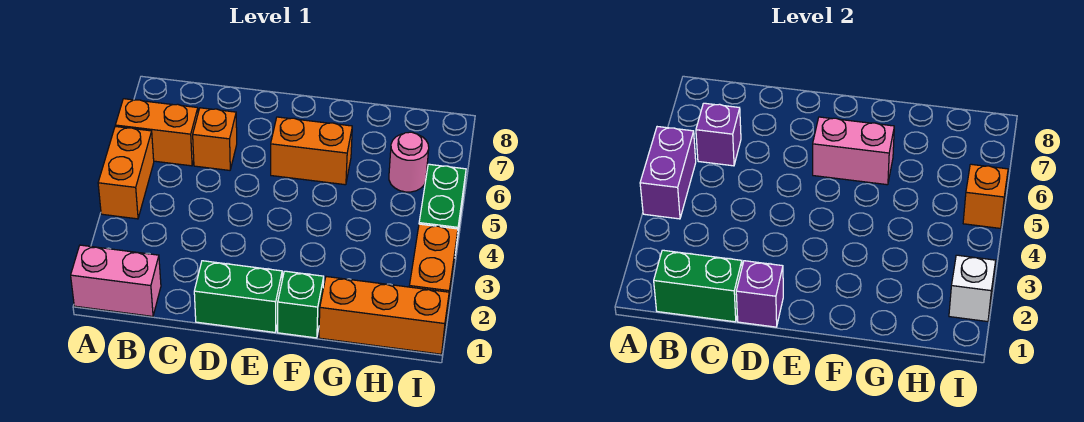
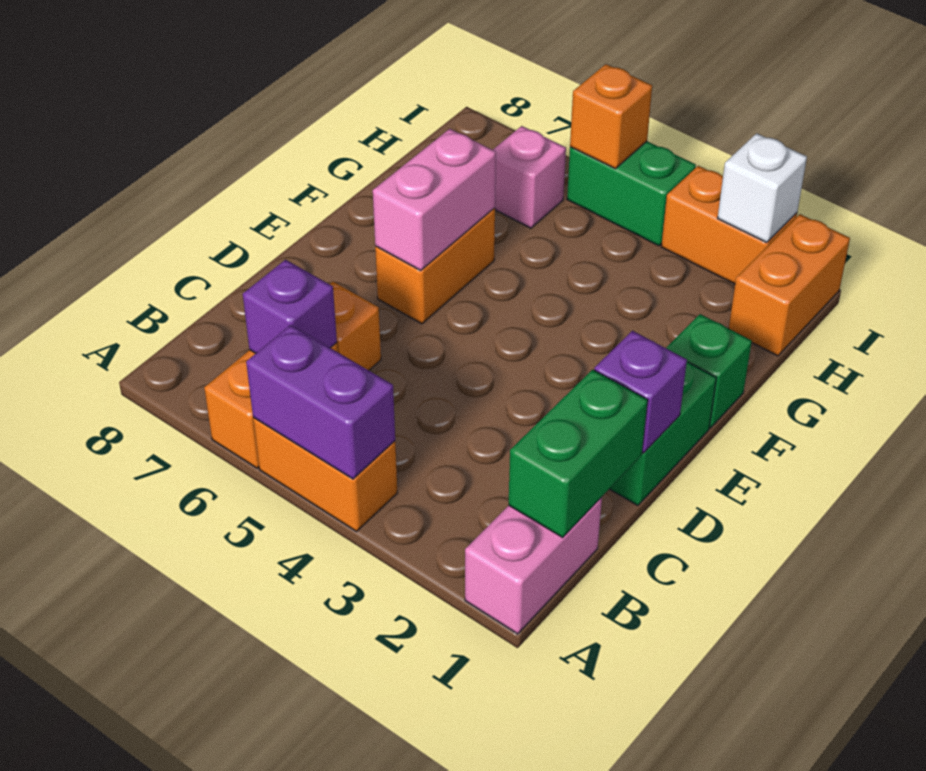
orange brick G1:I1 level 1 -> orange brick H1:I1 level 1
pink round brick H6 level 1 -> pink brick H6 level 1

